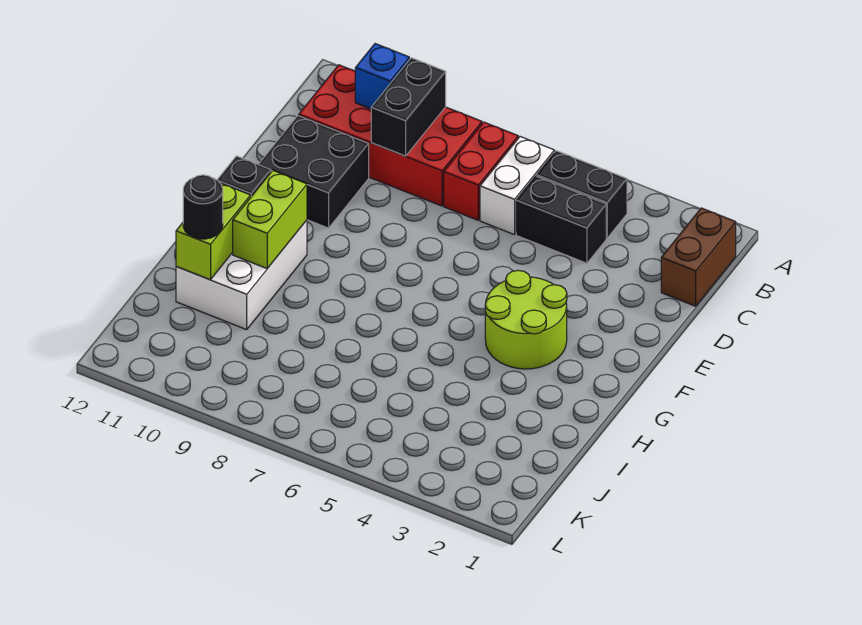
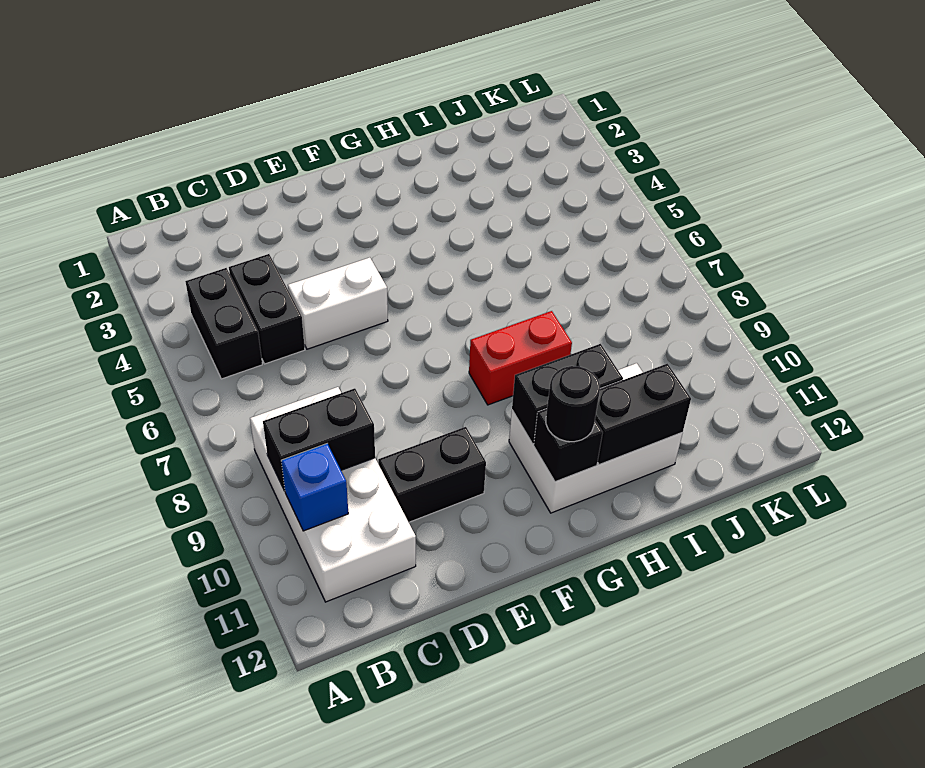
brown brick B1:C1 level 1 -> none
white brick B6:C6 level 1 -> white brick D5:E5 level 1
red brick B7:C7 level 1 -> red brick G8:H8 level 1
red brick B8:C11 level 1 -> white brick B8:C11 level 1
black brick D10:E11 level 1 -> black brick D10:E10 level 1
lime round brick F3:G4 level 1 -> none
lime brick G10:H10 level 2 -> black brick G10:H10 level 2
lime brick H11:I11 level 2 -> black brick H11:I11 level 2
black round brick I11 level 3 -> black round brick G11 level 3

